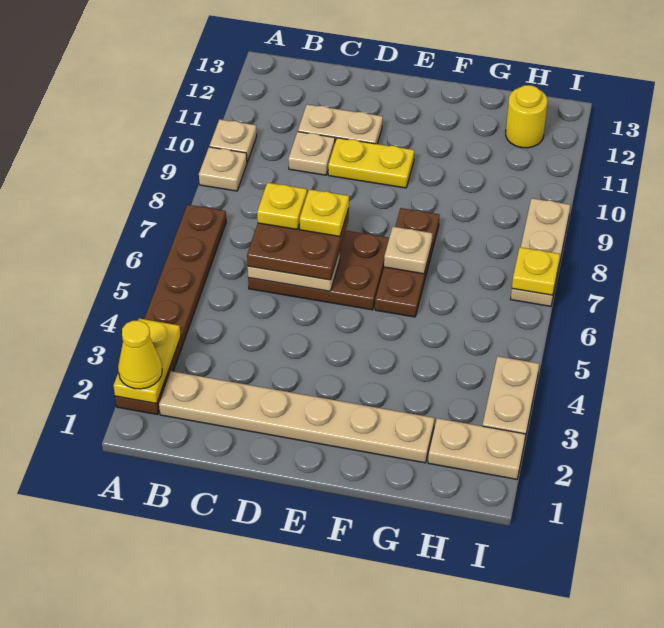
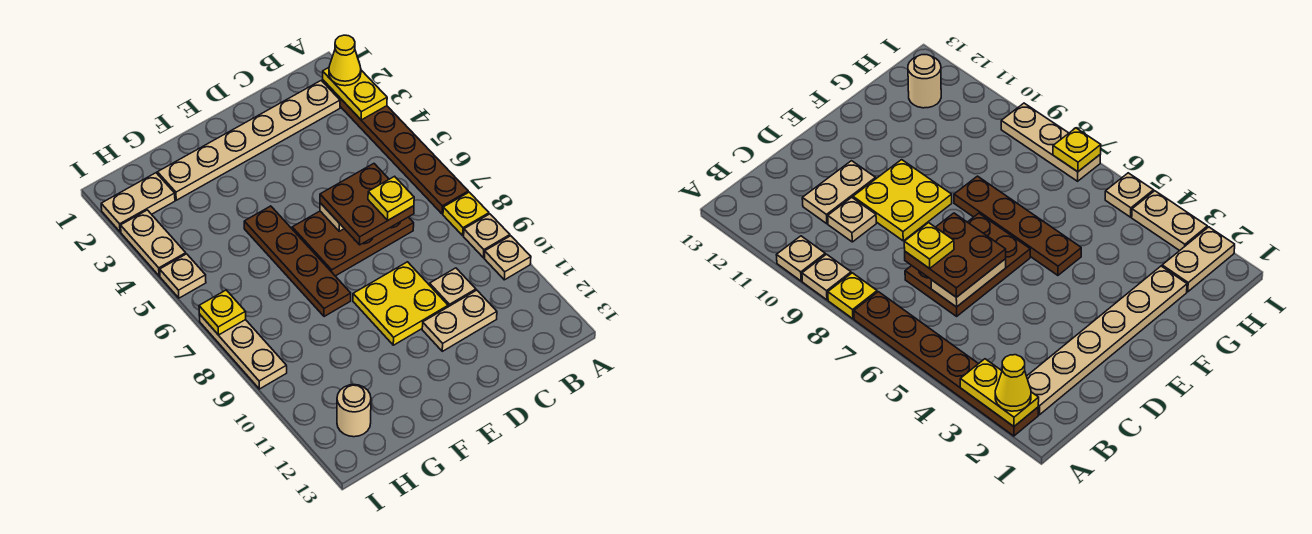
yellow plate D7 level 4 -> yellow plate A8 level 1
yellow plate D10:E10 level 1 -> yellow plate D9:E10 level 1
brown plate F6:F8 level 1 -> brown plate F5:F8 level 1
tan plate F7 level 2 -> tan plate I5 level 1
yellow round brick H12 level 1 -> tan round brick H12 level 1

